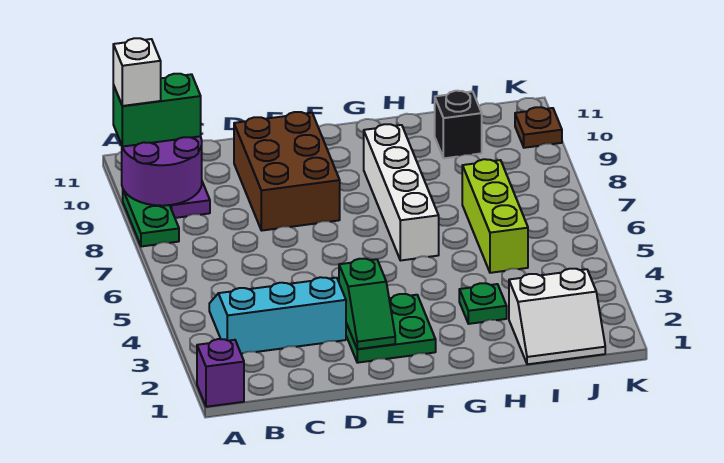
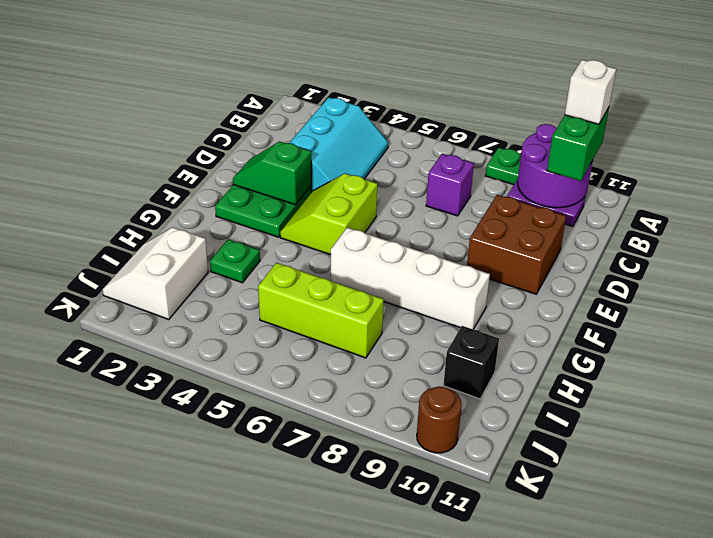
purple brick A1 level 1 -> purple brick C7 level 1
brown brick D8:E10 level 1 -> brown brick D9:E10 level 1
none -> lime slope E4:F5 level 1 top 5
brown plate K10 level 1 -> brown round brick K10 level 1

